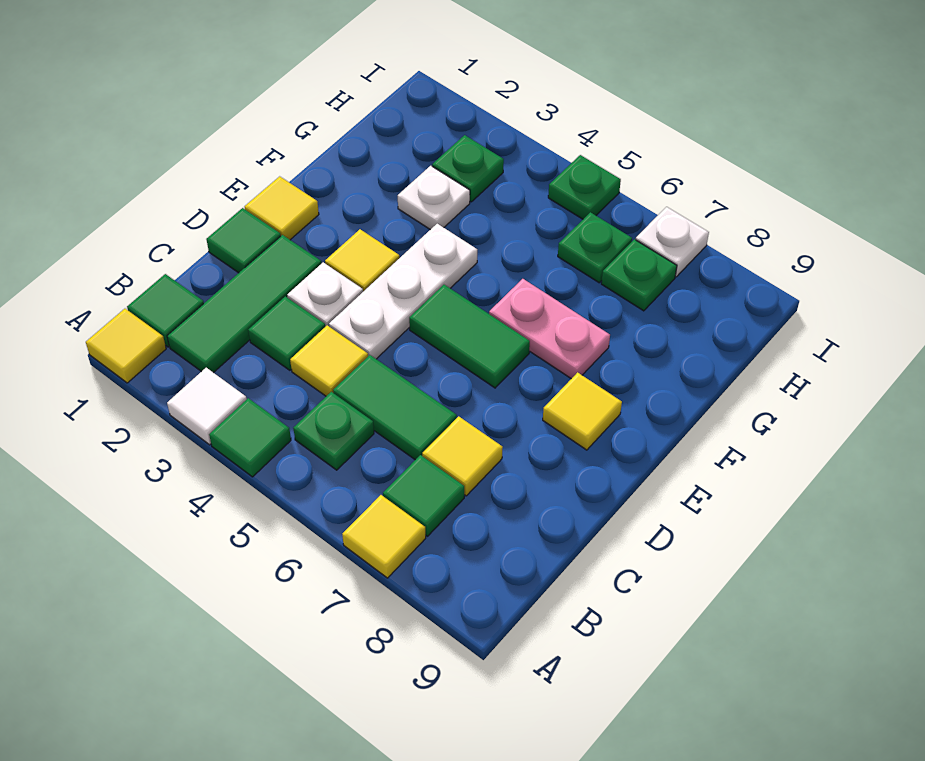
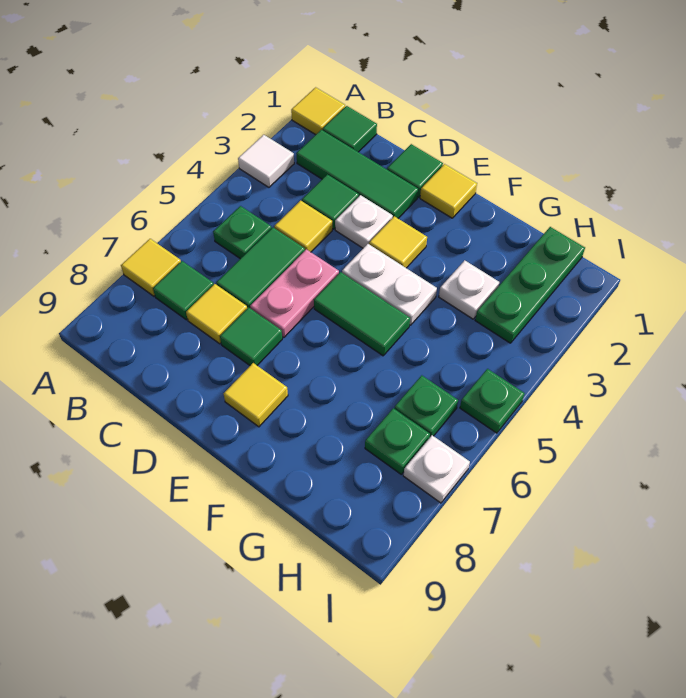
green tile A4 level 1 -> green tile D7 level 1
white plate D4:F4 level 1 -> white plate E4:F4 level 1
green tile E5:E6 level 1 -> green tile E5:F5 level 1
pink plate F6:F7 level 1 -> pink plate D5:D6 level 1
green plate H3 level 1 -> green plate H1:H3 level 1

